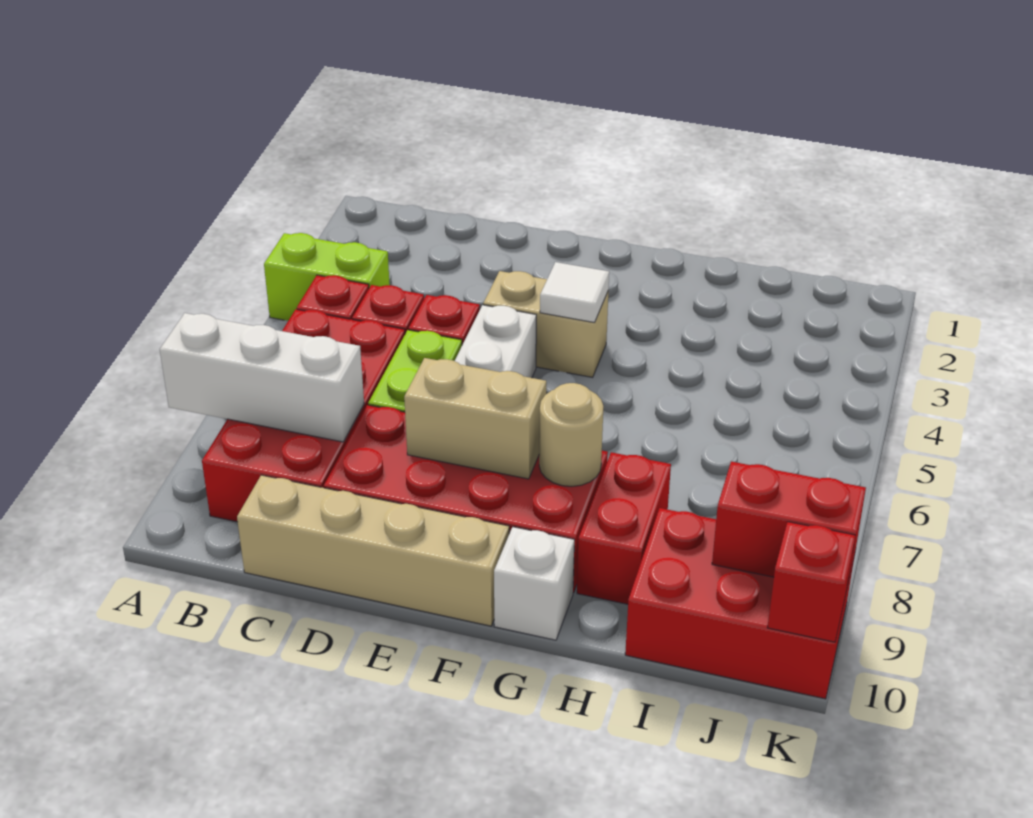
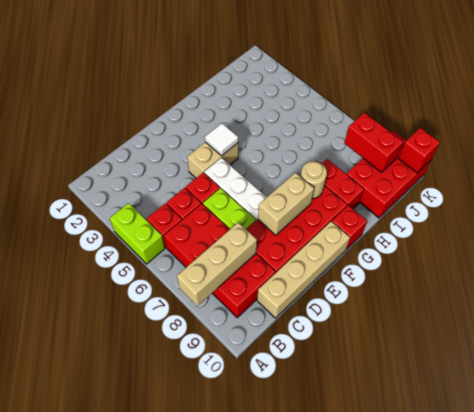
lime brick A4:B4 level 1 -> lime brick A4:A5 level 1
white brick A8:C8 level 2 -> tan brick A8:C8 level 2
white brick G10 level 1 -> red brick G10 level 1
red brick J9:K9 level 2 -> red brick J8:J9 level 2

